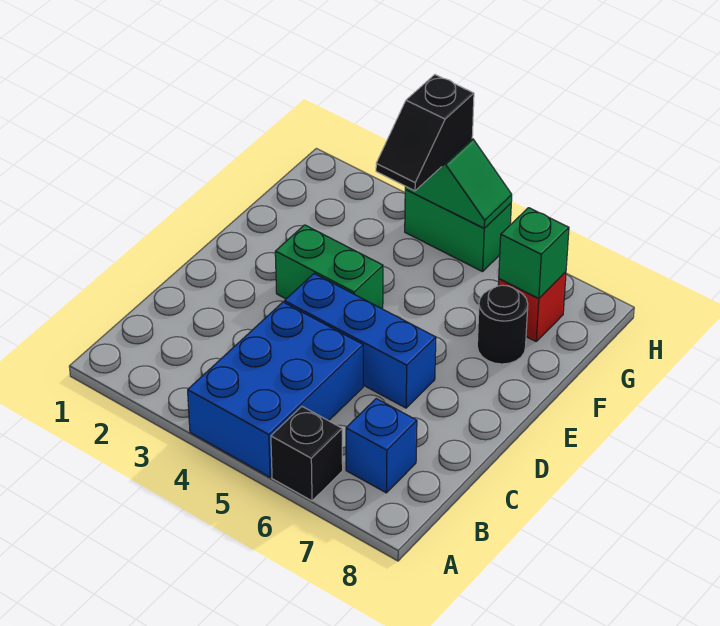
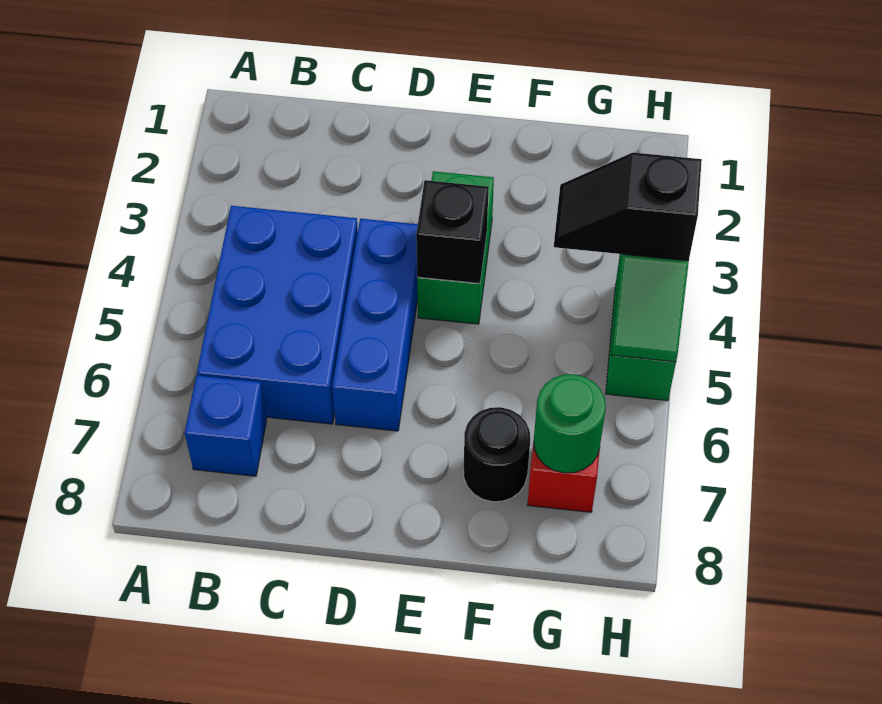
blue brick A4:C5 level 1 -> blue brick B4:C6 level 1
black brick A6 level 1 -> black brick E4 level 2
green brick G7 level 2 -> green round brick G7 level 2

